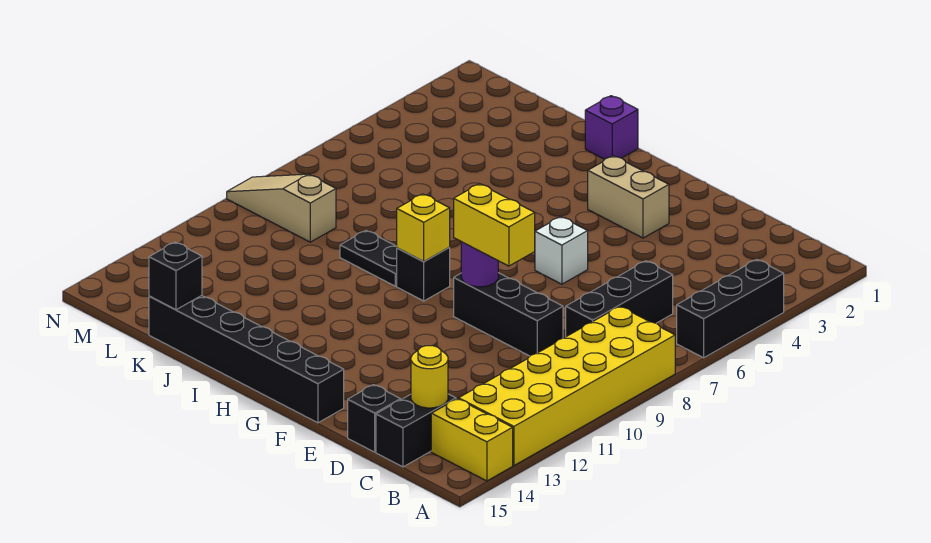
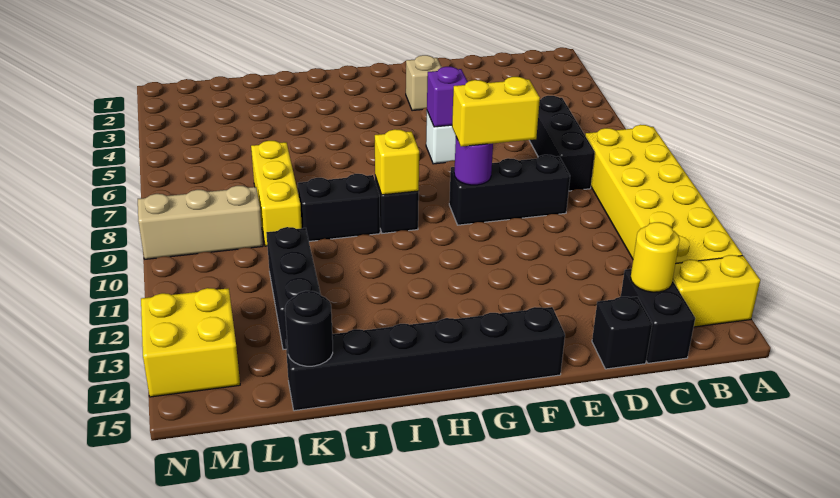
black brick A4:A6 level 1 -> black brick K11:K13 level 1
tan brick F3:G3 level 1 -> tan brick F3 level 1
purple brick I1 level 1 -> purple brick F6 level 2
black plate I9:J9 level 1 -> black brick I9:J9 level 1
none -> yellow brick K7:K9 level 1
black brick K15 level 2 -> black round brick K15 level 2
tan slope L9:N9 level 1 top L -> tan brick L9:N9 level 1
none -> yellow brick M13:N14 level 1

